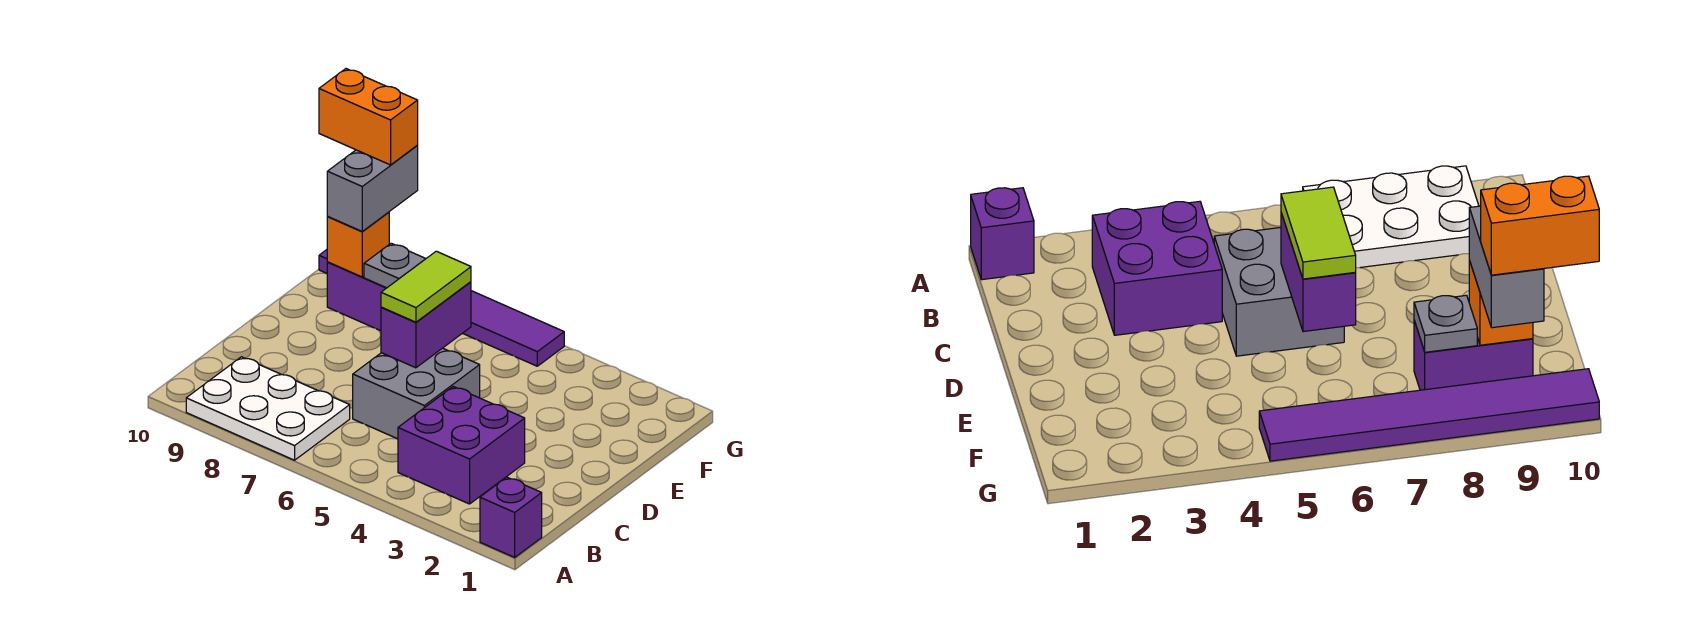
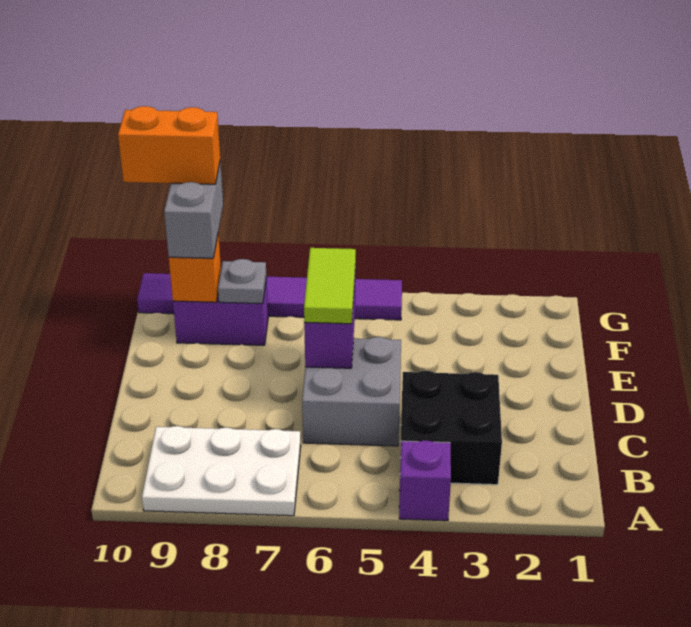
purple brick A1 level 1 -> purple brick A4 level 1
purple brick B3:C4 level 1 -> black brick B3:C4 level 1

